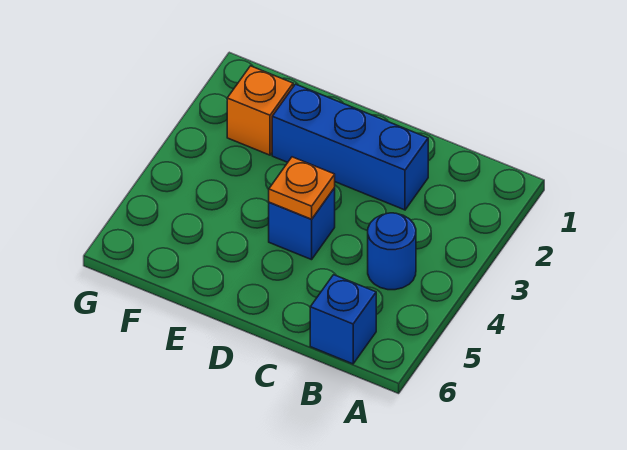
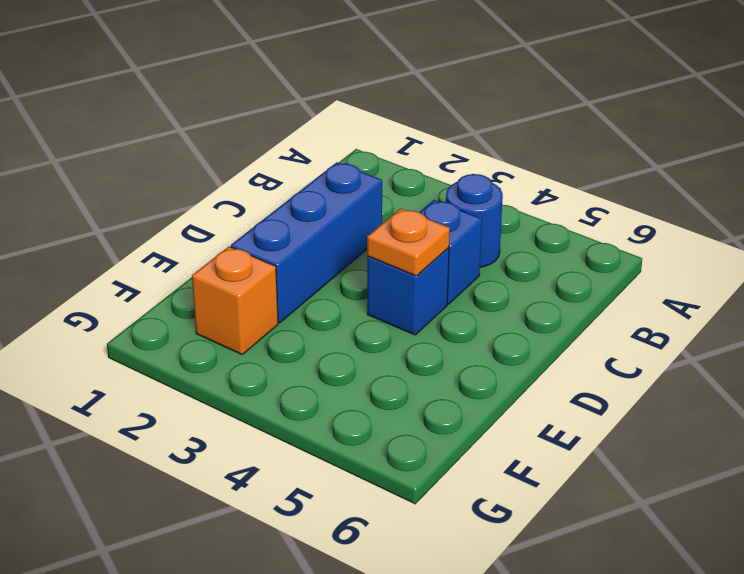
blue brick B6 level 1 -> blue brick C4 level 1

